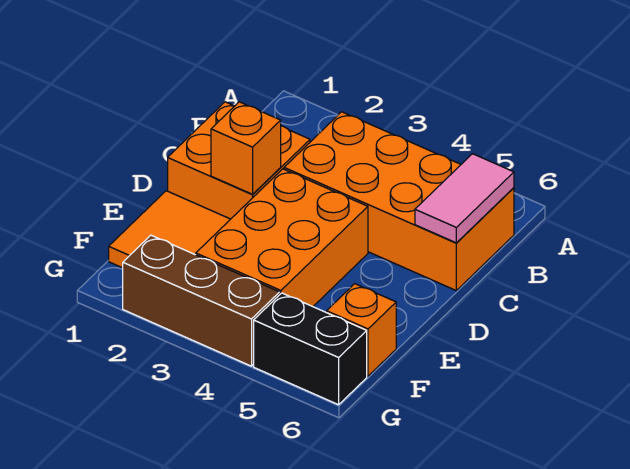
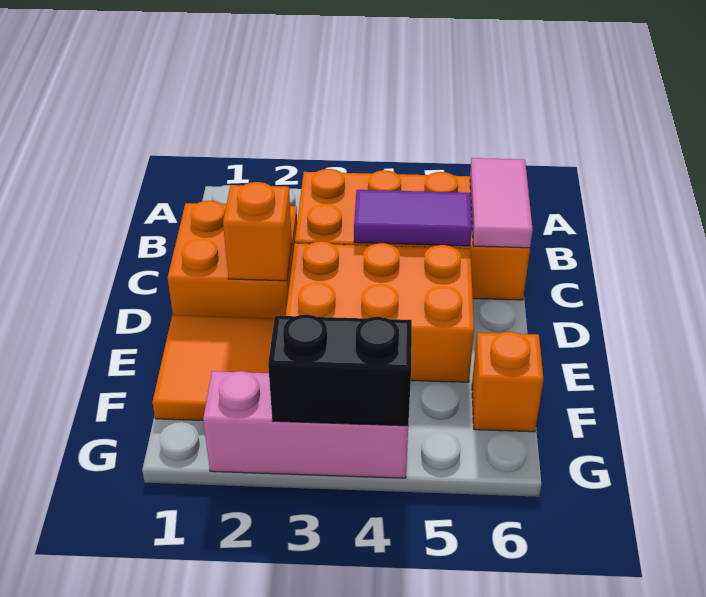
none -> purple tile C4:C5 level 2
orange brick D3:F4 level 1 -> orange brick D3:E5 level 1
brown brick G2:G4 level 1 -> pink brick G2:G4 level 1
black brick G5:G6 level 1 -> black brick G3:G4 level 2

